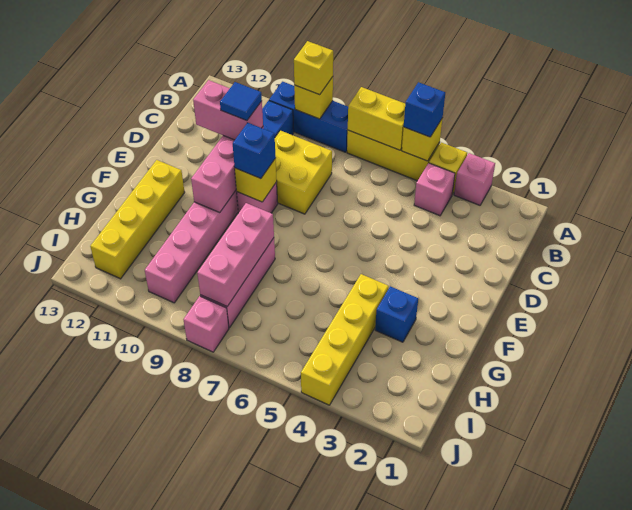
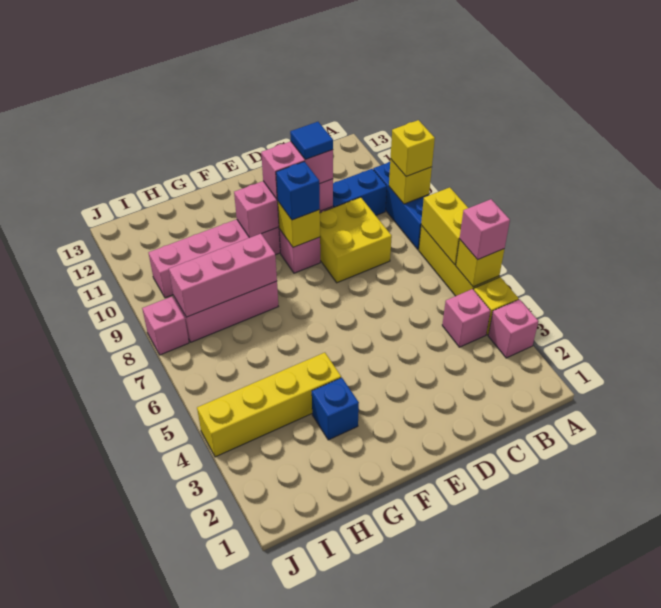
blue brick A5 level 3 -> pink brick A5 level 3
pink brick D10:D11 level 3 -> pink brick D10:E10 level 3
yellow brick F12:I12 level 1 -> none

